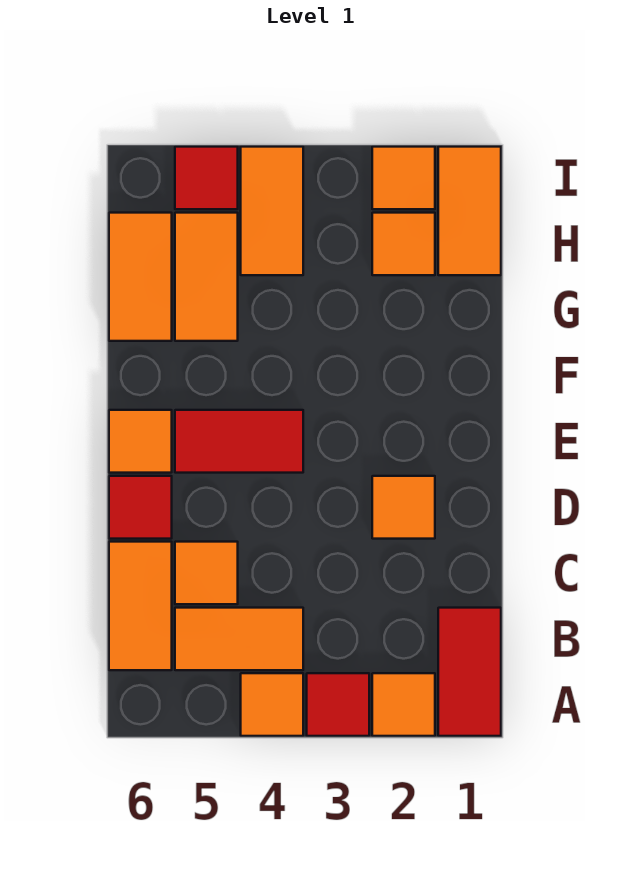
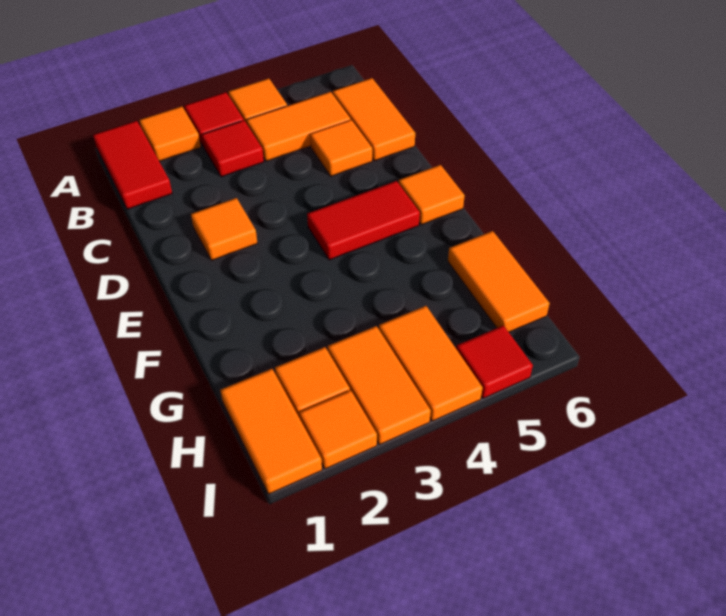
red tile D6 level 1 -> red tile B3 level 1
orange tile G5:H5 level 1 -> orange tile H3:I3 level 1

